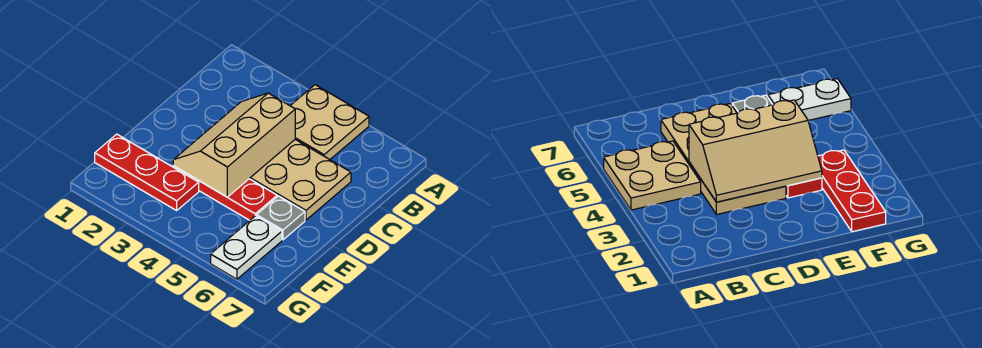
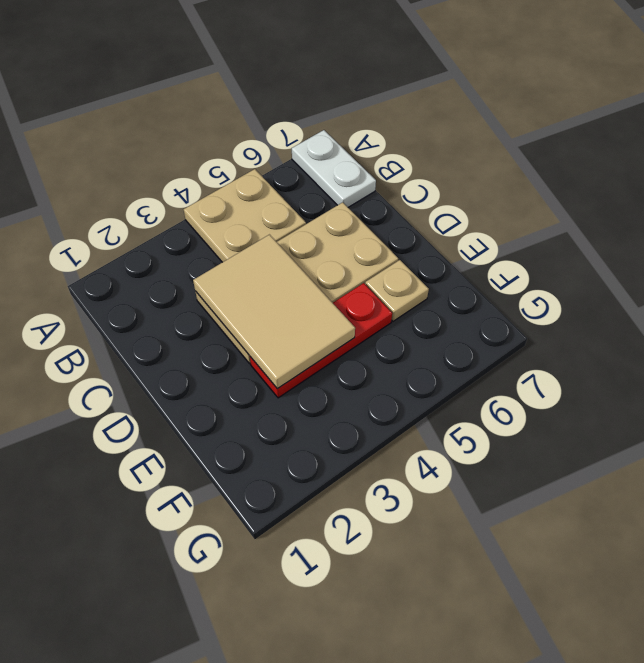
tan slope C3:E4 level 2 top 4 -> tan tile C3:E4 level 2
grey plate E6 level 1 -> tan plate E6 level 1
red plate F1:F3 level 1 -> none
white plate F6:G6 level 1 -> white plate A7:B7 level 1

